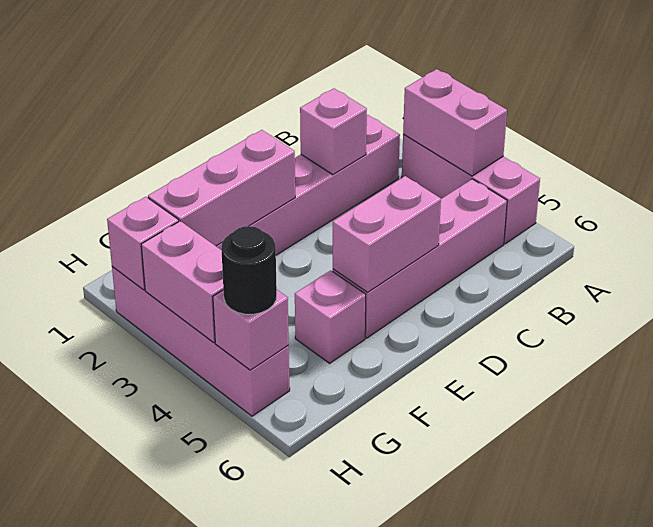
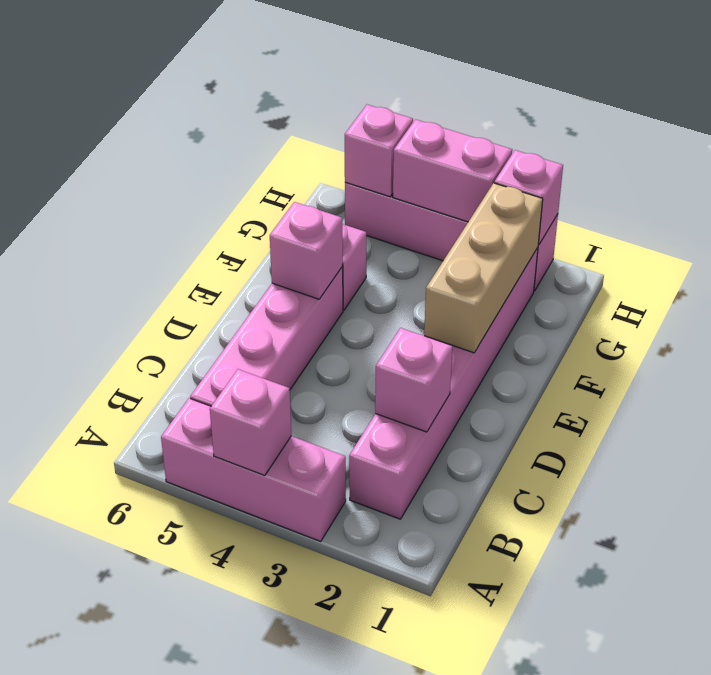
pink brick A3:A4 level 2 -> pink brick A4 level 2
pink brick D5:E5 level 2 -> pink brick E5 level 2
pink brick E2:G2 level 2 -> tan brick E2:G2 level 2
black round brick H5 level 3 -> none

